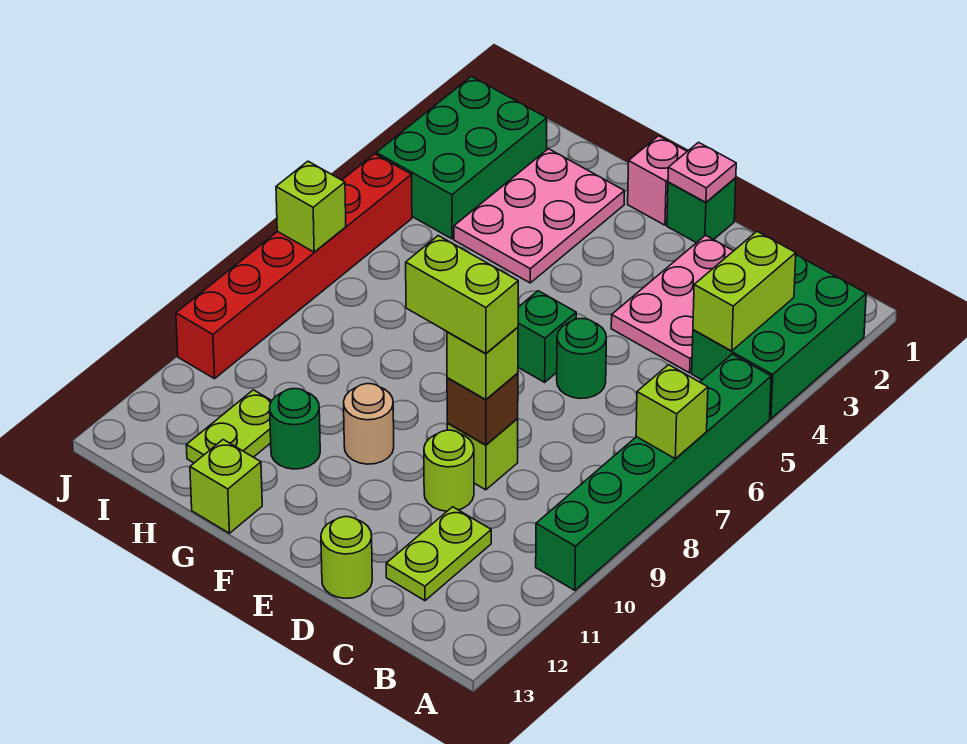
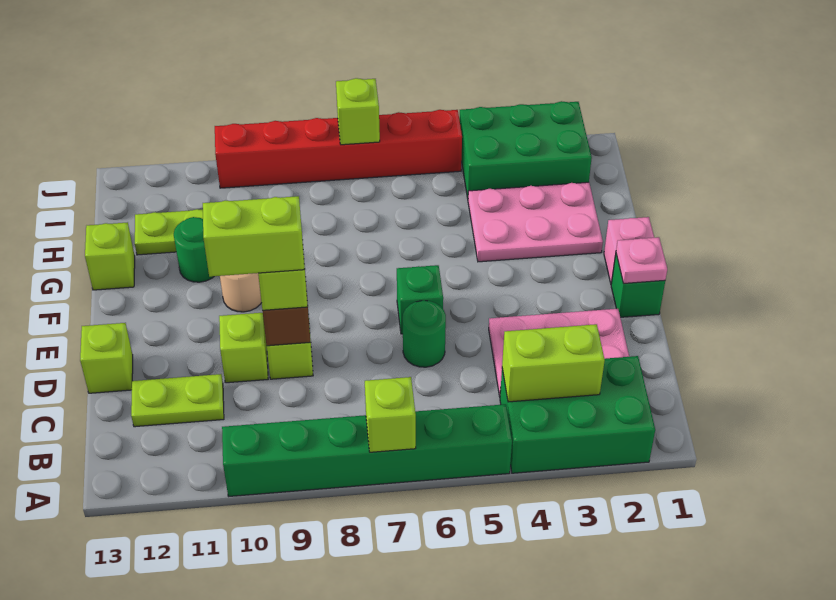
lime brick D9:E9 level 4 -> lime brick D9:D10 level 4
lime round brick D10 level 1 -> lime brick D10 level 1
lime round brick D13 level 1 -> lime brick D13 level 1

